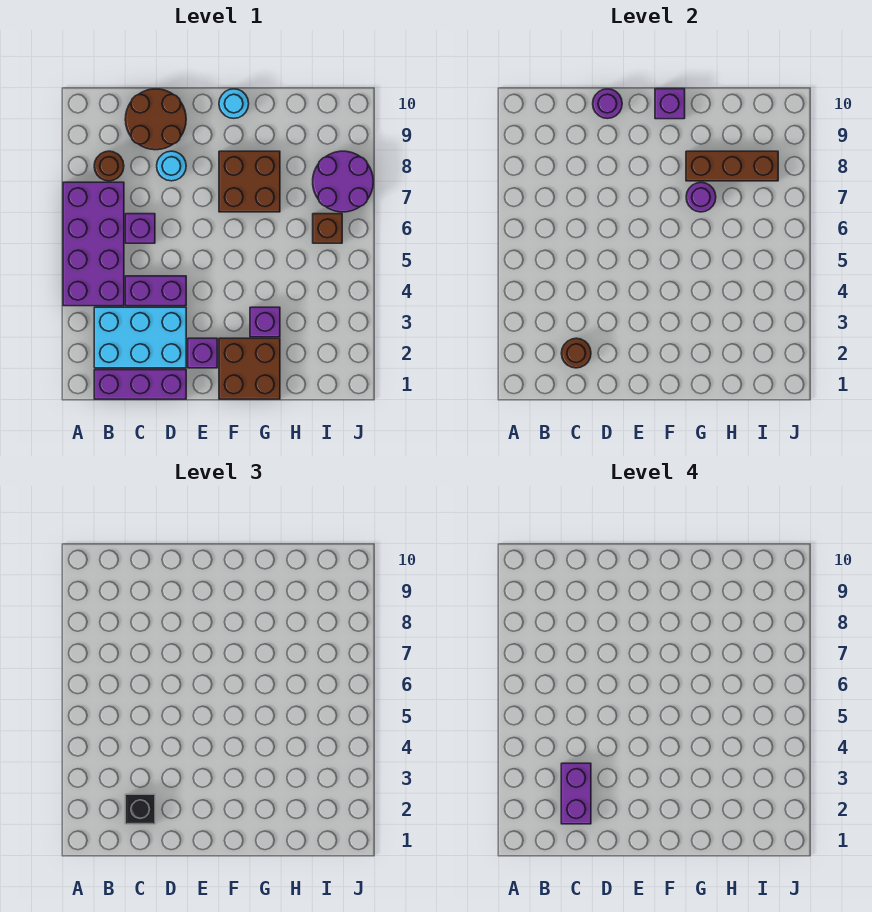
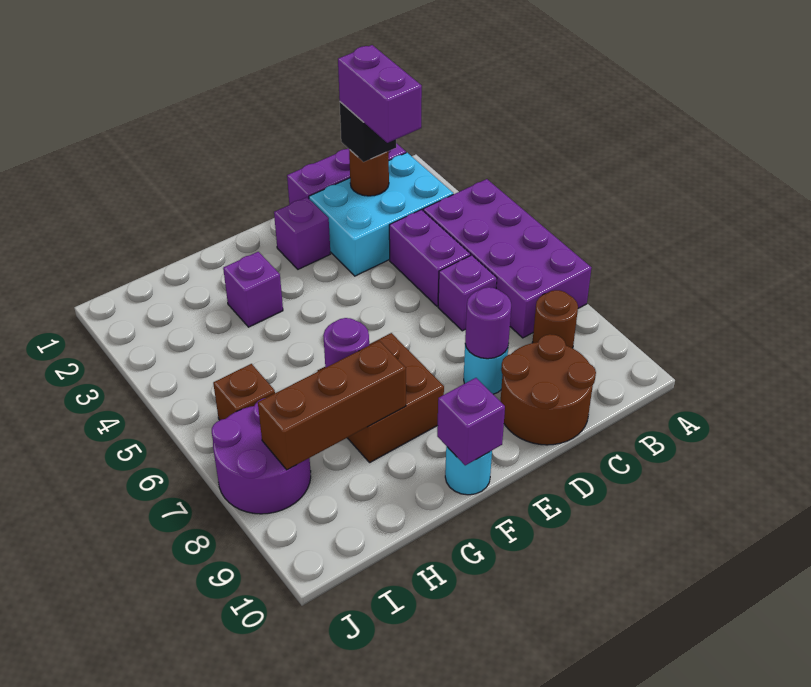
purple brick C4:D4 level 1 -> purple brick C4:C5 level 1
purple round brick D10 level 2 -> purple round brick D8 level 2
brown brick F1:G2 level 1 -> none

